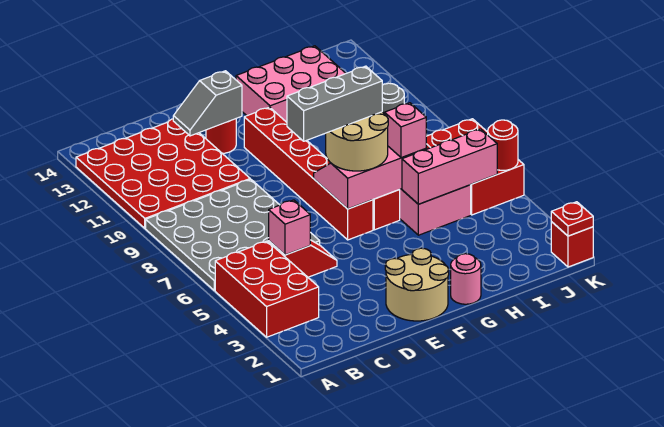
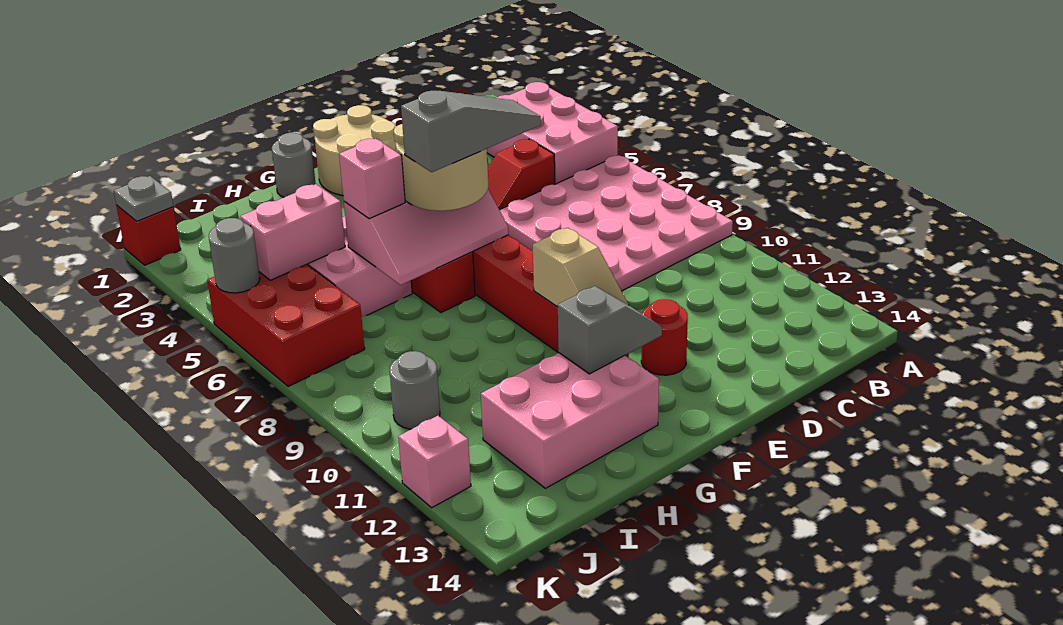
red brick A3:B5 level 1 -> pink brick A3:B5 level 1
grey plate A6:D9 level 1 -> pink plate A6:D9 level 1
red plate A10:D13 level 1 -> none
pink brick C5 level 2 -> pink brick K12 level 1
grey slope D12:E12 level 2 top E -> grey slope F12:G12 level 2 top G
grey brick E7:G7 level 4 -> grey slope E7:G7 level 4 top G
none -> tan slope F10:F11 level 2 top 10
pink round brick G1 level 1 -> grey round brick G1 level 1
pink brick H5:J5 level 2 -> pink brick I5:J5 level 2
red plate K1 level 2 -> grey plate K1 level 2
red round brick K5 level 2 -> grey round brick K5 level 2

